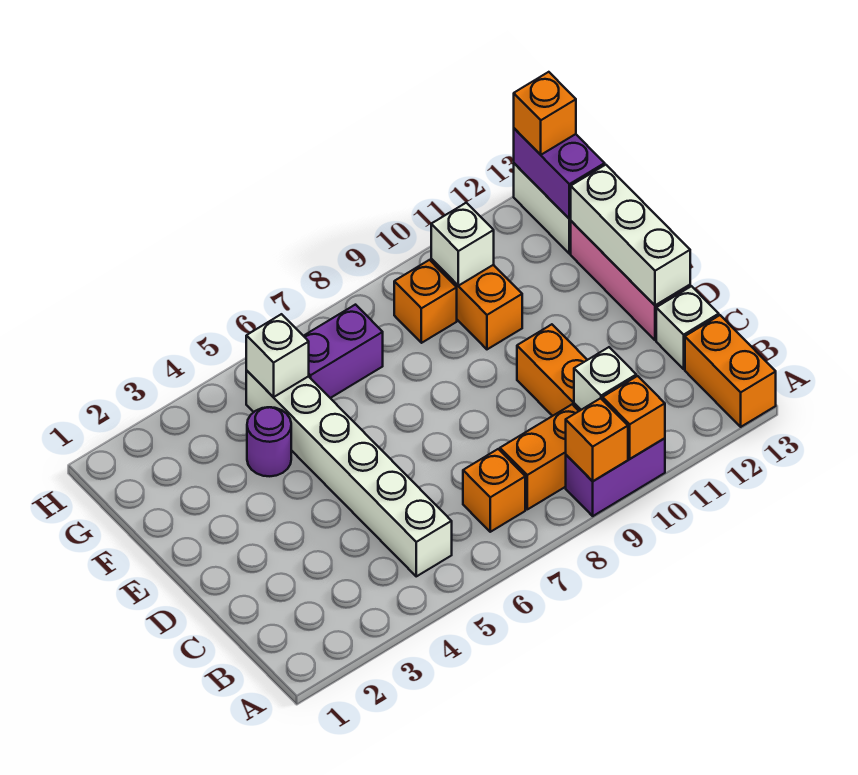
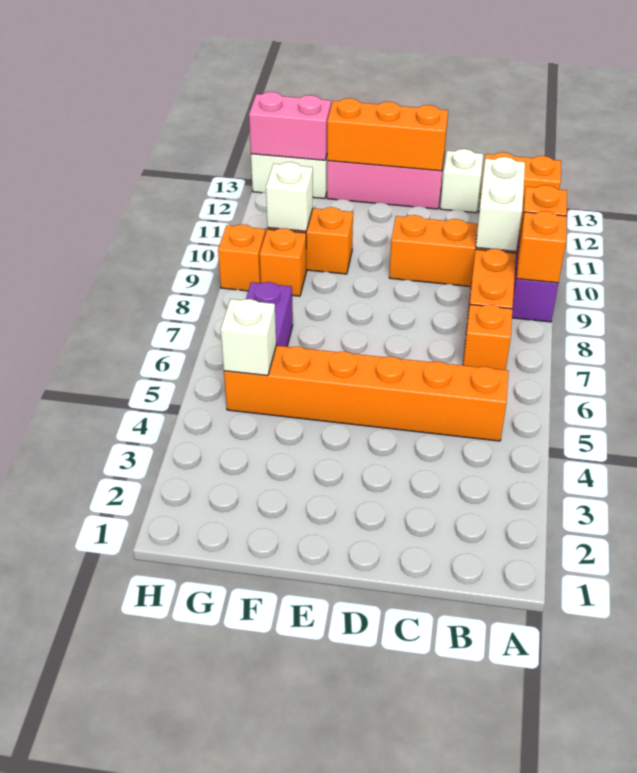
white brick B5:G5 level 1 -> orange brick B5:G5 level 1
white brick B10 level 2 -> white brick B10:B11 level 2
white brick D13:F13 level 2 -> orange brick D13:F13 level 2
purple round brick F4 level 1 -> none
purple brick G13:H13 level 2 -> pink brick G13:H13 level 2
orange brick H13 level 3 -> orange brick H9 level 1

